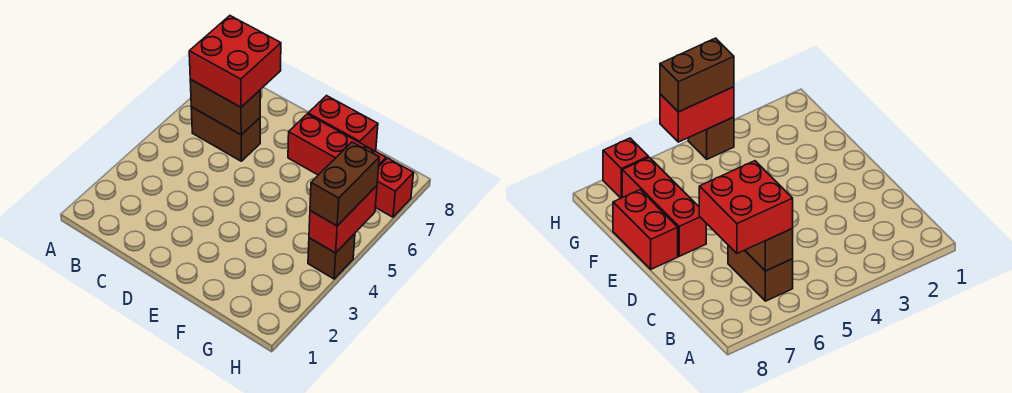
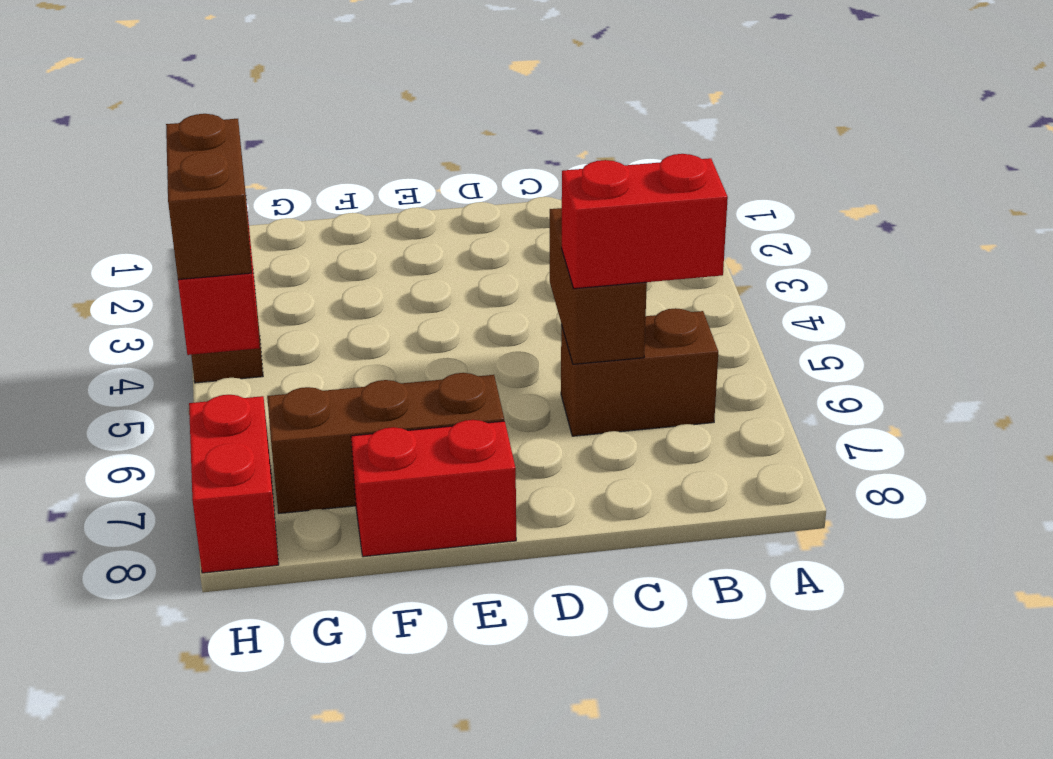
brown brick B6:C6 level 2 -> brown brick C5:C6 level 2
red brick B6:C7 level 3 -> red brick B6:C6 level 3
red brick E7:G7 level 1 -> brown brick E7:G7 level 1
red brick H7 level 1 -> red brick H7:H8 level 1

